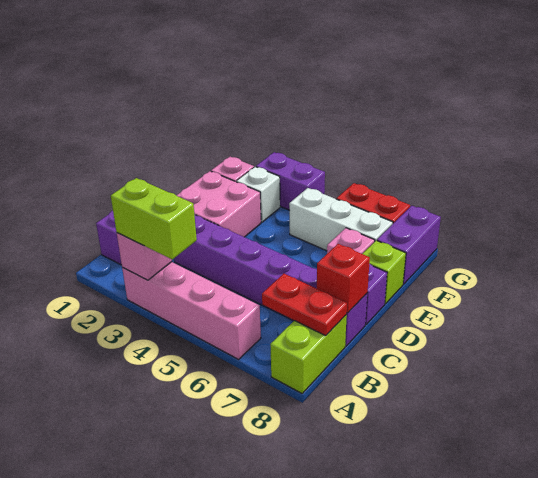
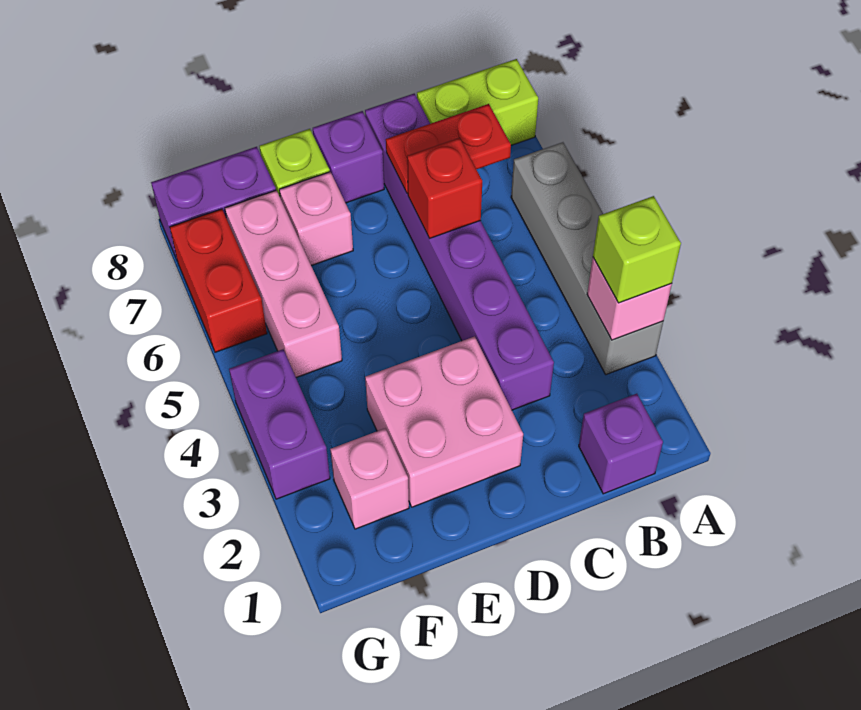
pink brick A3:A6 level 1 -> grey brick A3:A6 level 1
lime brick A3:A4 level 3 -> lime brick A3 level 3
red plate B7:B8 level 2 -> red plate B7:C7 level 2
red brick C8 level 2 -> red brick C6 level 2
white brick F3 level 1 -> none
white brick F5:F7 level 1 -> pink brick F5:F7 level 1

